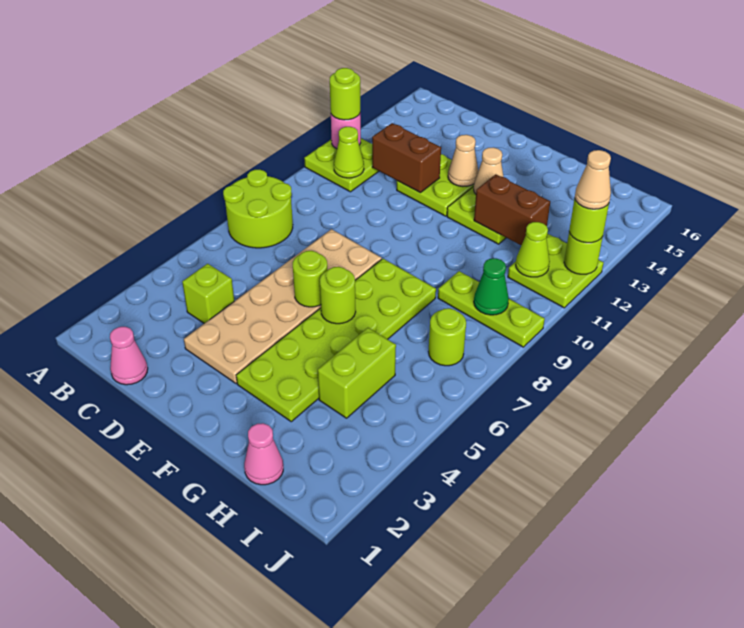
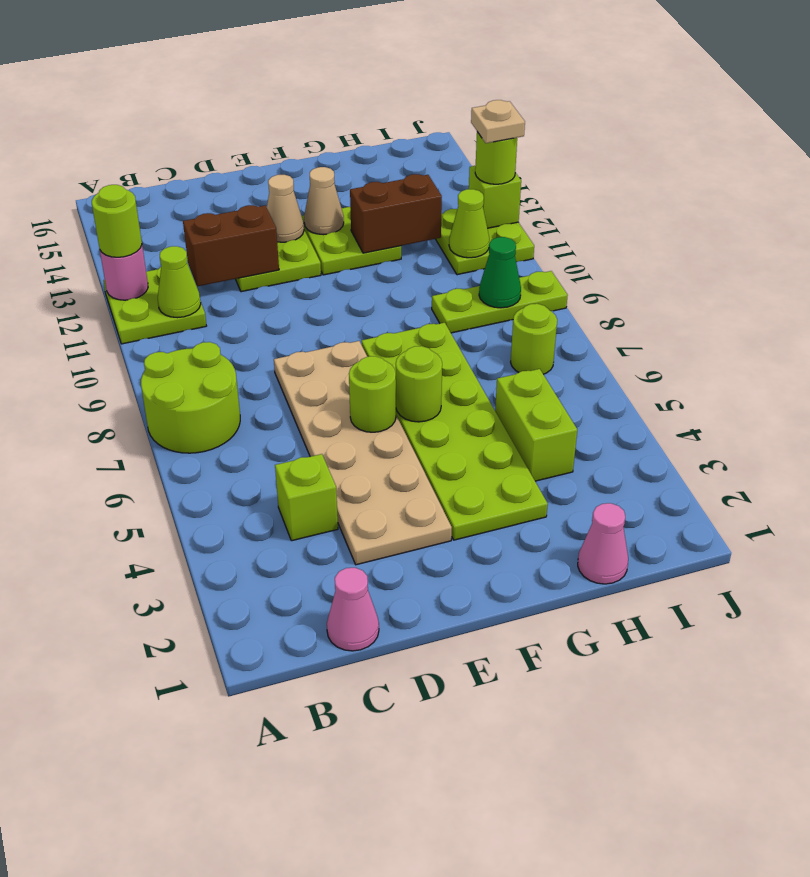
lime round brick J12 level 2 -> lime brick J12 level 2
tan cone J12 level 4 -> tan plate J12 level 4

